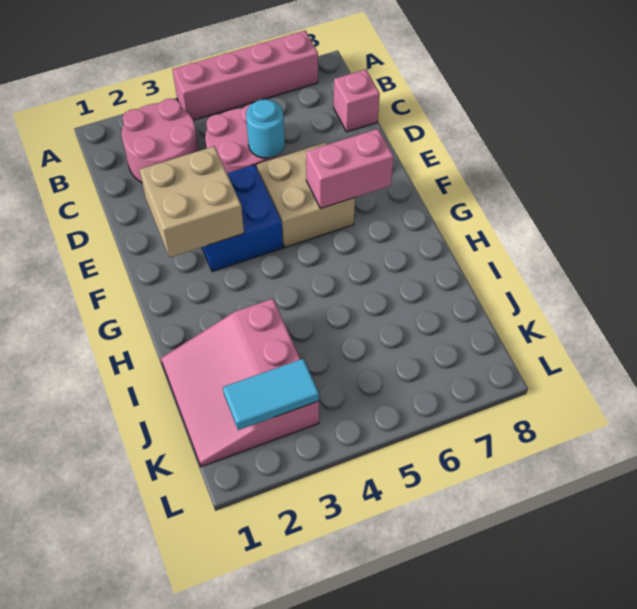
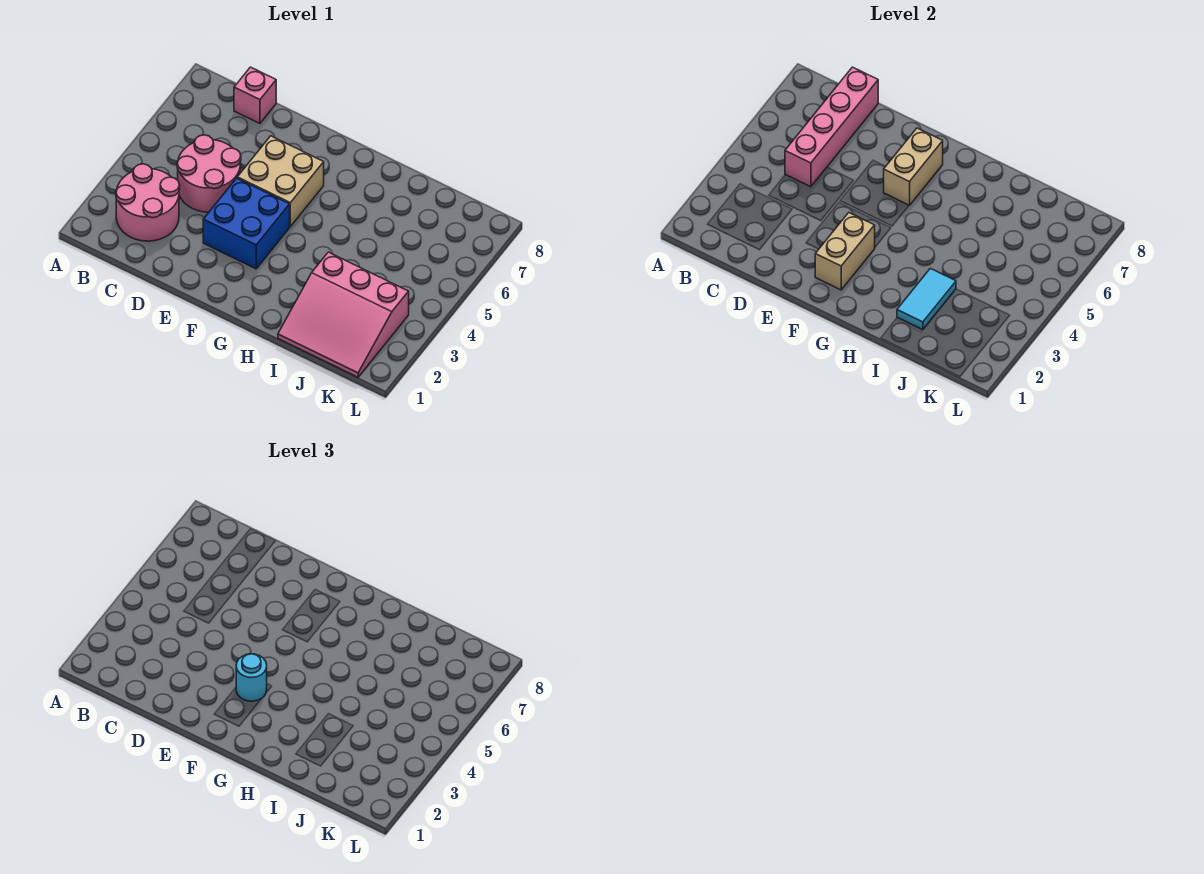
pink brick A4:A7 level 1 -> pink brick C5:C8 level 2
cyan round brick D5 level 2 -> cyan round brick F3 level 3
tan brick E2:F3 level 2 -> tan brick F2:F3 level 2
pink brick F6:F7 level 2 -> tan brick F6:F7 level 2
cyan tile K2:K3 level 2 -> cyan tile I2:I3 level 2

